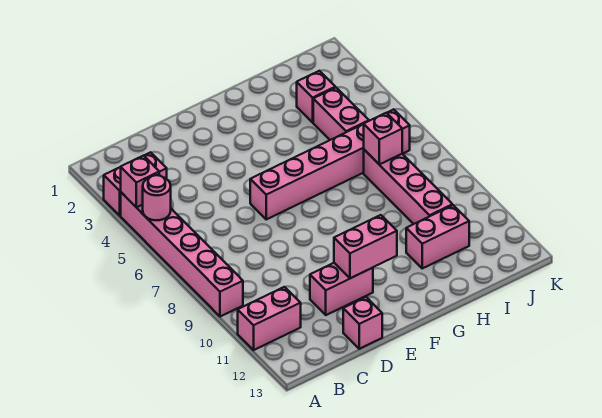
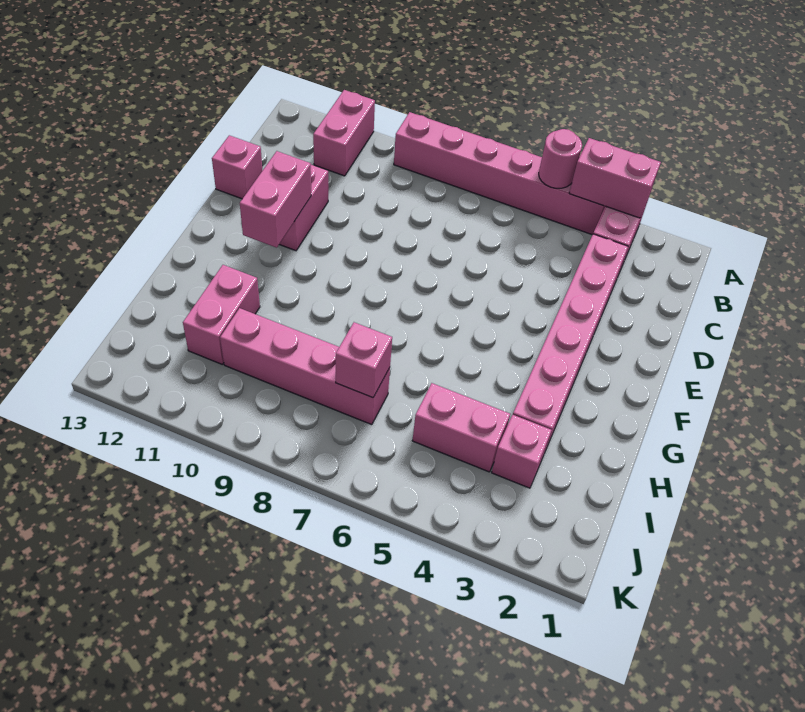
pink brick A4 level 2 -> pink brick A3:A4 level 2
pink brick E6:J6 level 1 -> pink brick C3:H3 level 1

